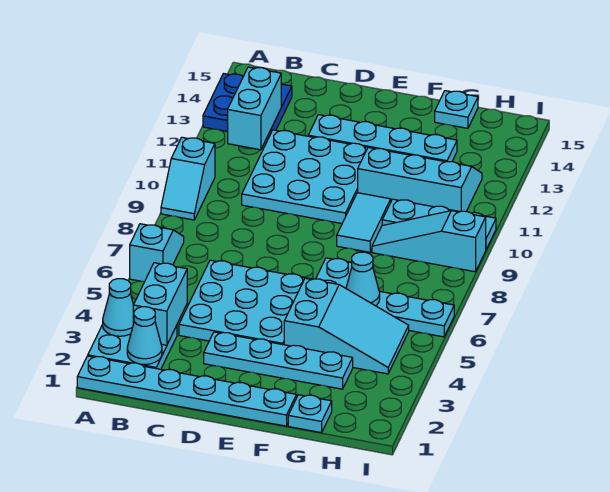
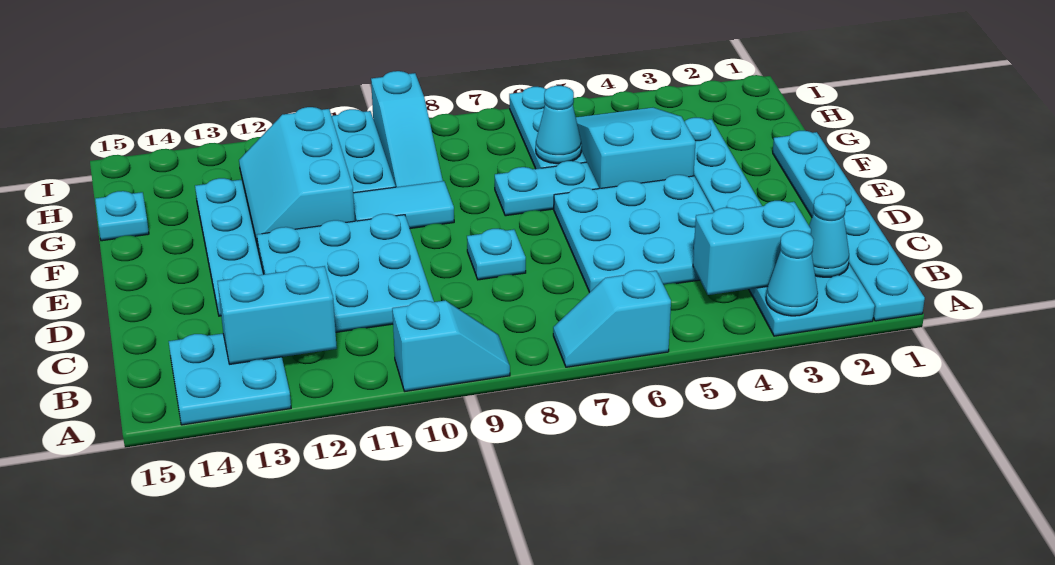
blue plate A13:B14 level 1 -> cyan plate A13:B14 level 1
cyan plate G1 level 1 -> cyan plate D8 level 1

